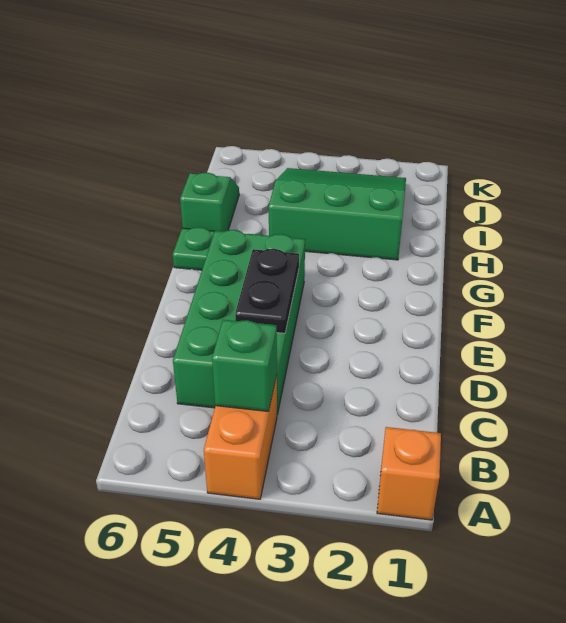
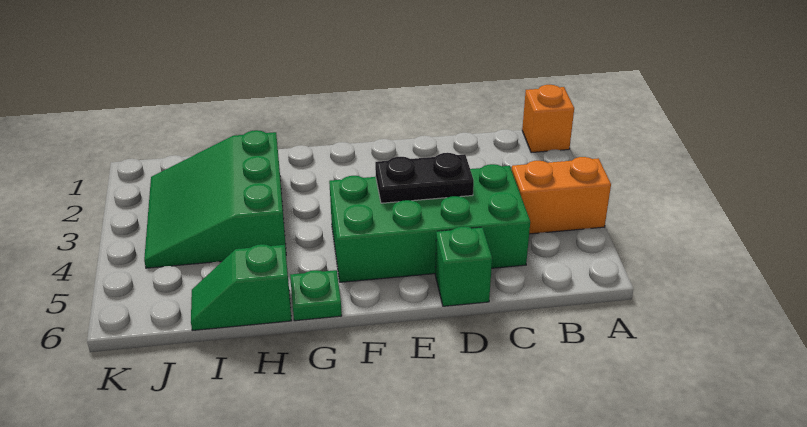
green brick B4 level 2 -> green brick D6 level 1

